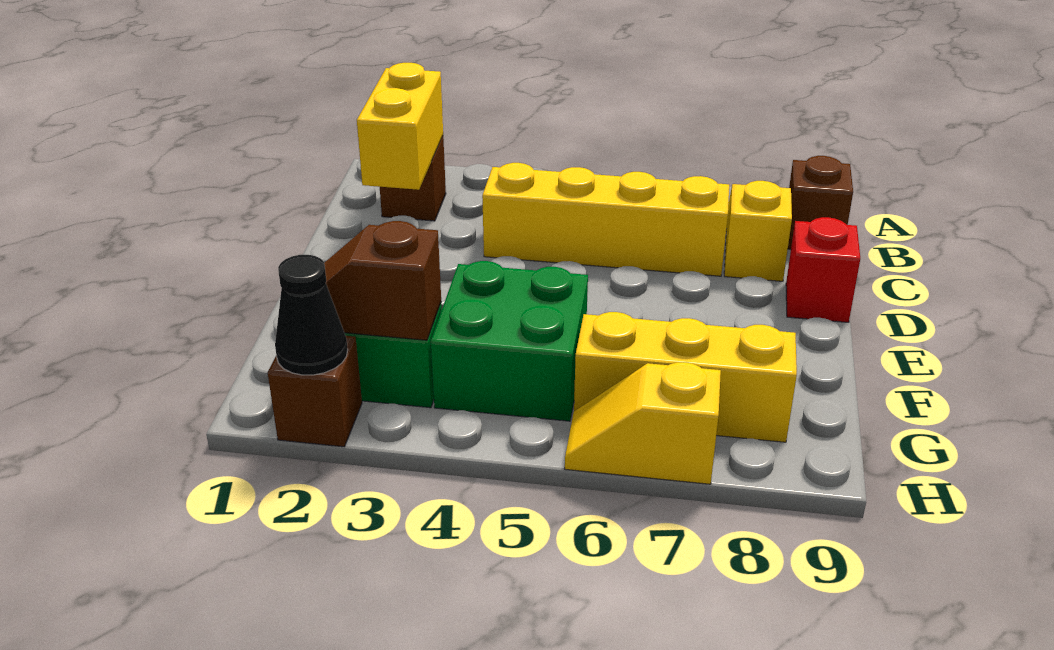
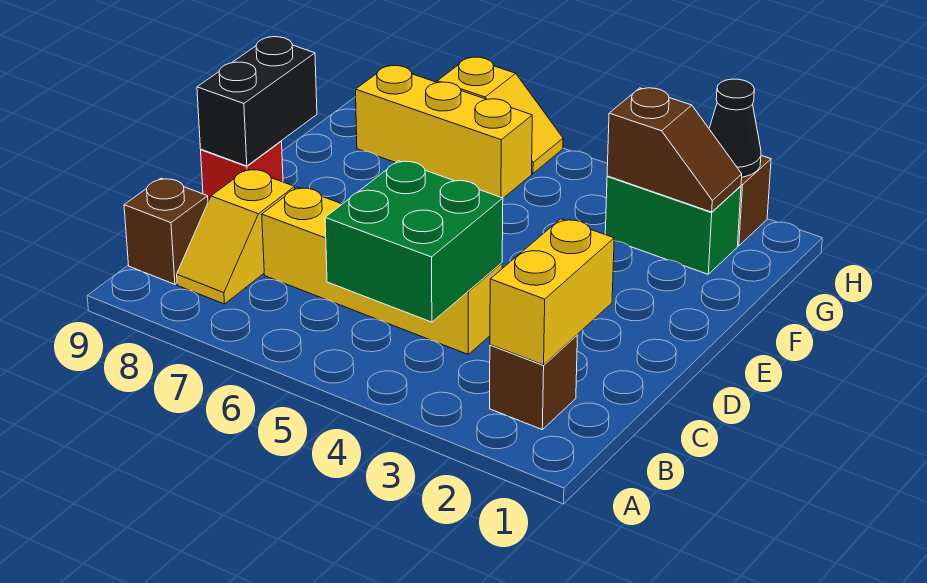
none -> black brick D9:E9 level 2
green brick F4:G5 level 1 -> green brick B4:C5 level 2

